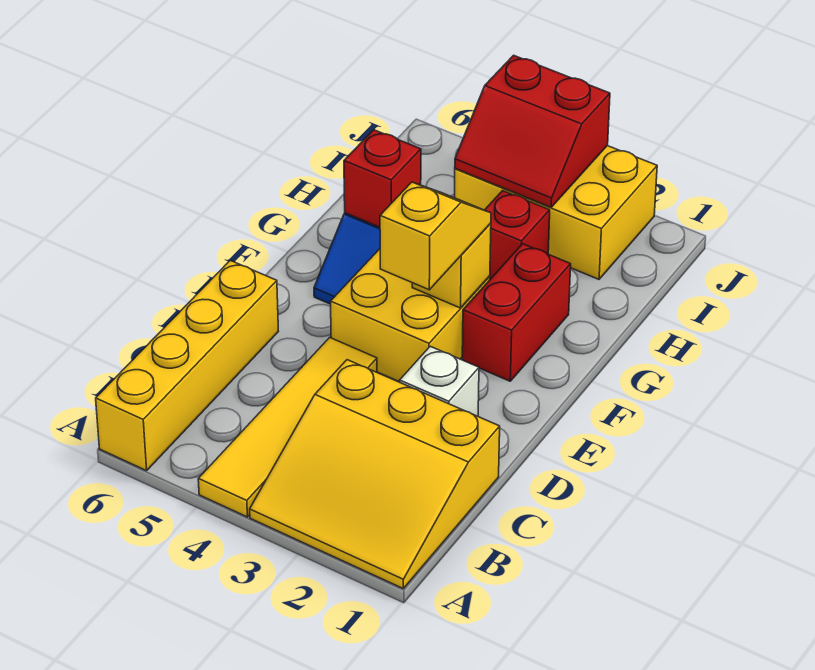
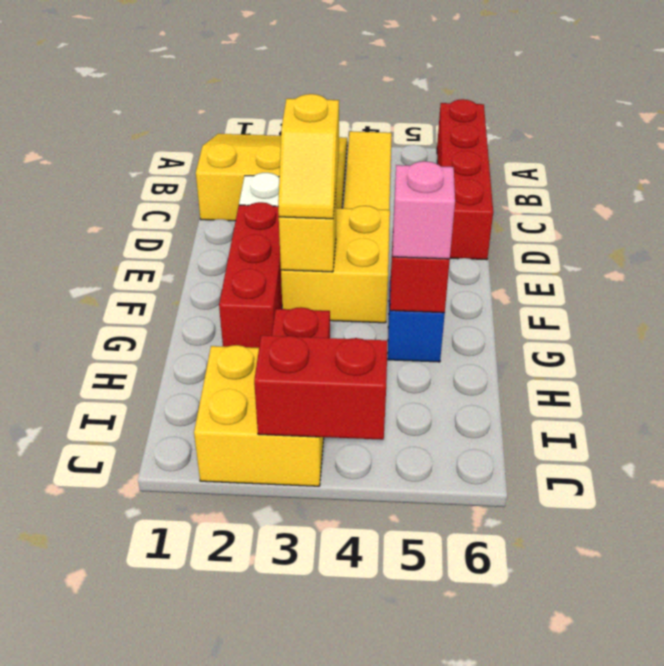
yellow brick A6:D6 level 1 -> red brick A6:D6 level 1
red brick F2:G2 level 1 -> red brick E2:G2 level 1
none -> pink brick G5 level 3
yellow brick I2:J4 level 1 -> yellow brick I2:J3 level 1

